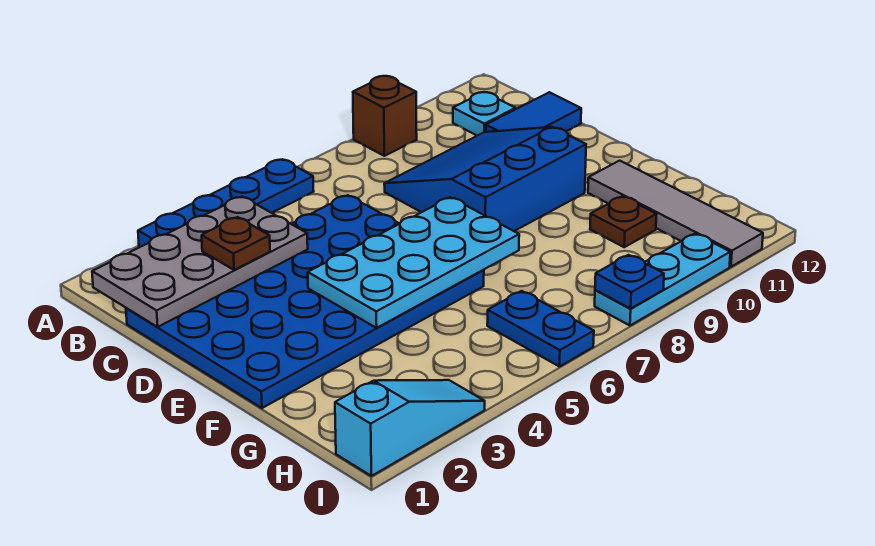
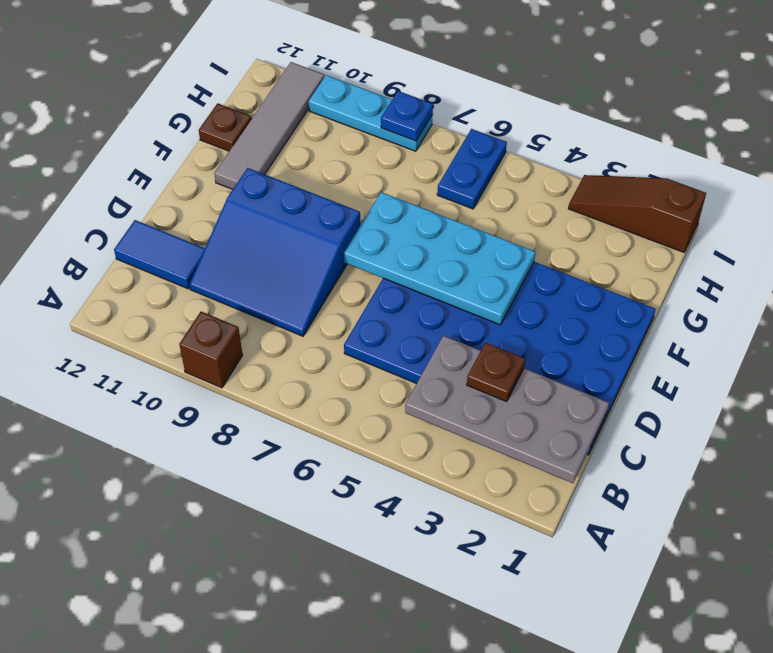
blue plate A3:A6 level 1 -> none
cyan plate B11 level 1 -> none
brown plate G10 level 1 -> brown plate G12 level 1
cyan slope I1:I3 level 1 top 1 -> brown slope I1:I3 level 1 top 1

